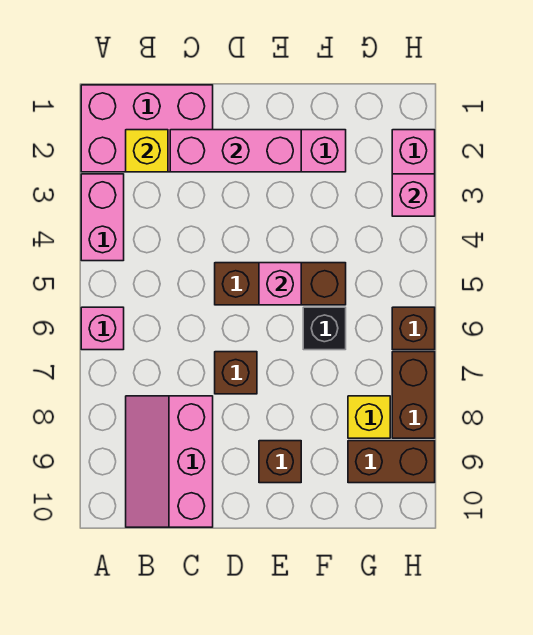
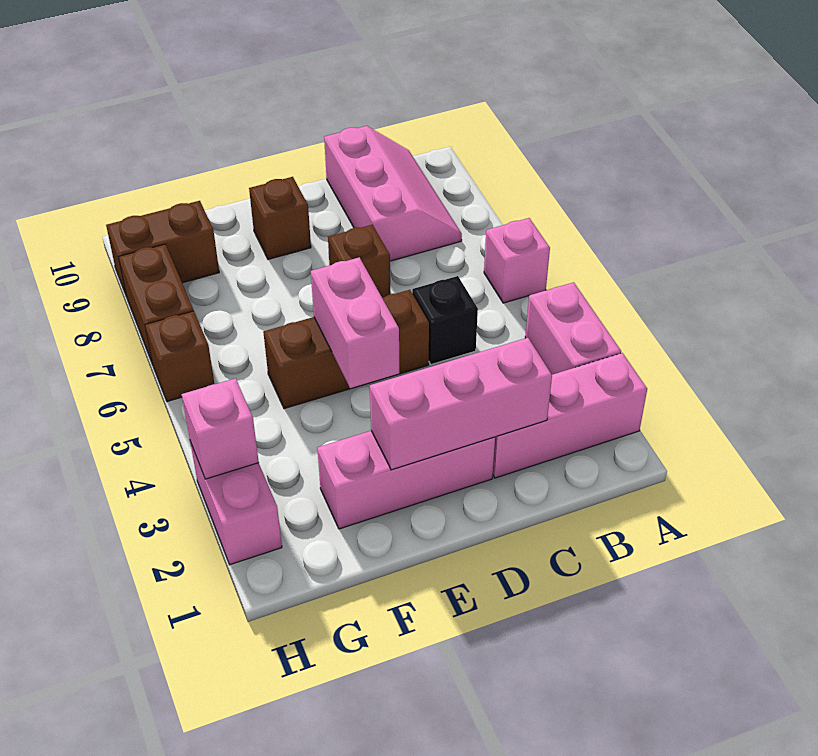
pink brick A1:C2 level 1 -> pink brick A2:C2 level 1
yellow brick B2 level 2 -> none
pink brick E5 level 2 -> pink brick E4:E5 level 2
black brick F6 level 1 -> black brick C5 level 1
yellow brick G8 level 1 -> none

